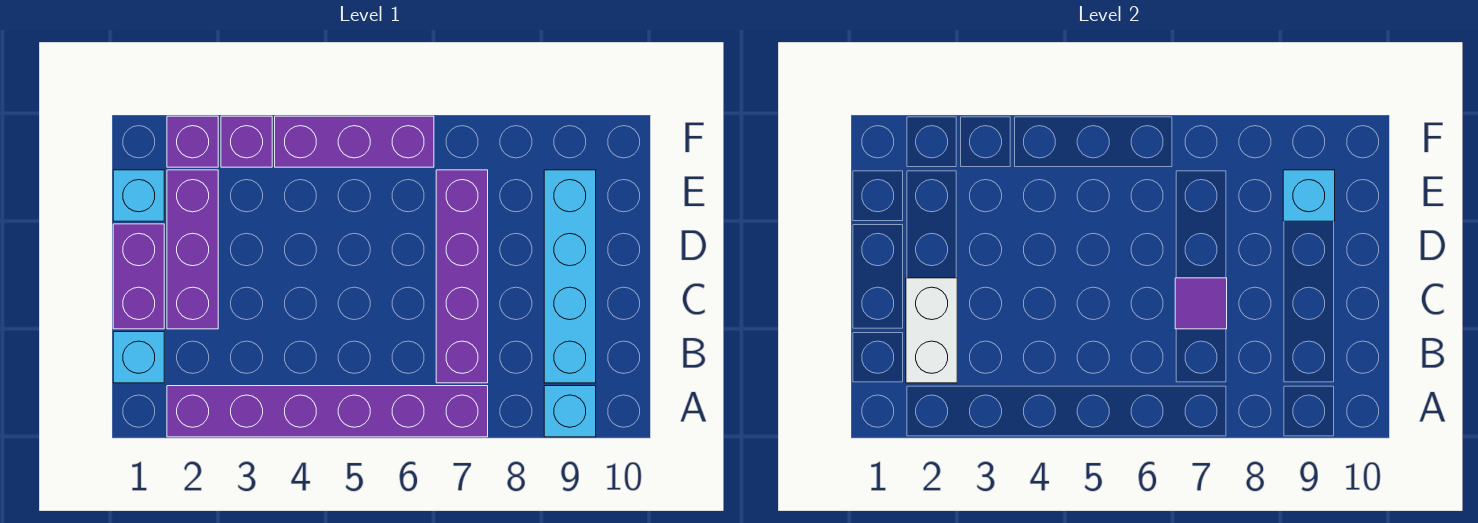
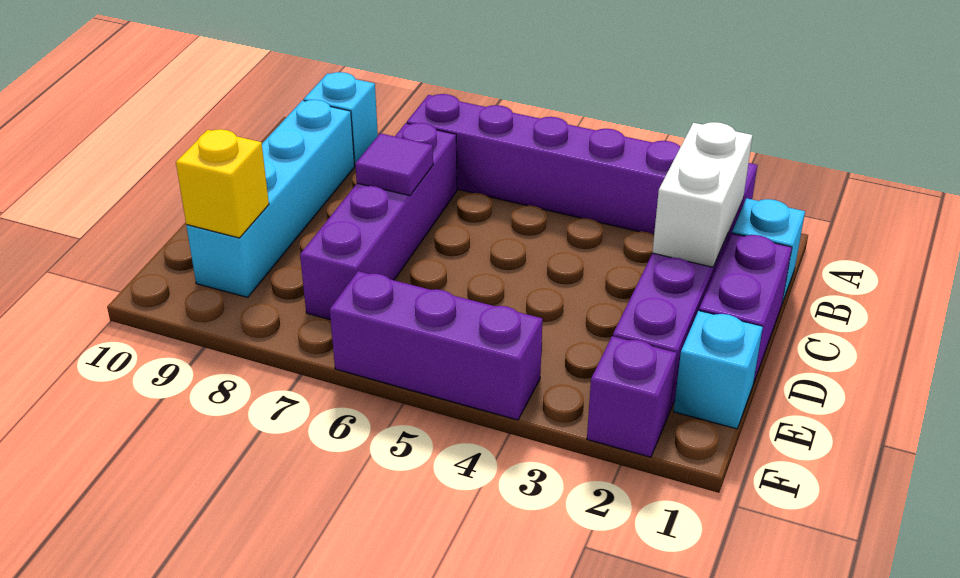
cyan brick E9 level 2 -> yellow brick E9 level 2
purple brick F3 level 1 -> none

